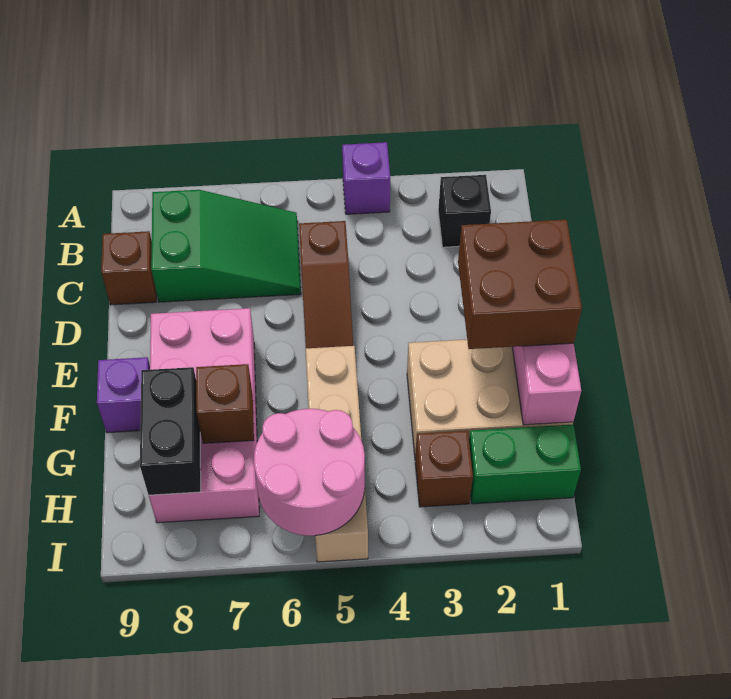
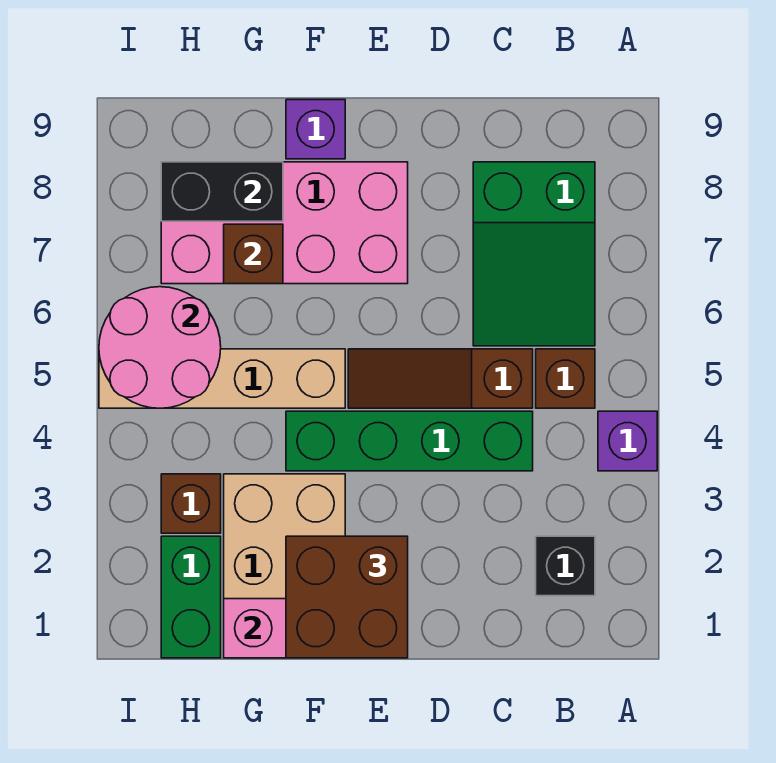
none -> green brick C4:F4 level 1
brown brick C9 level 1 -> brown brick B5 level 1

